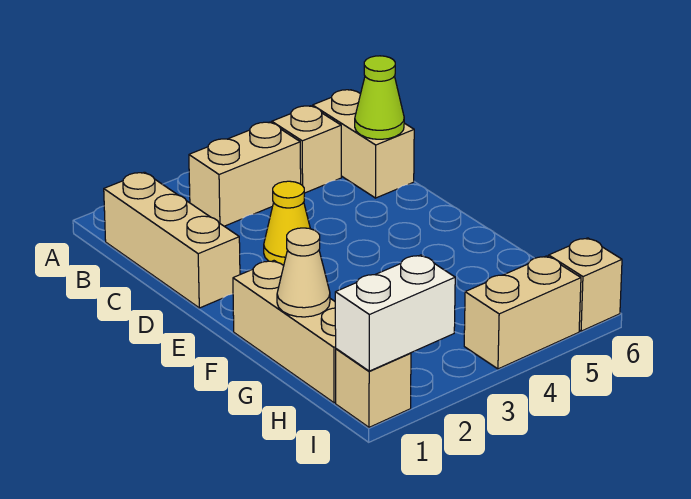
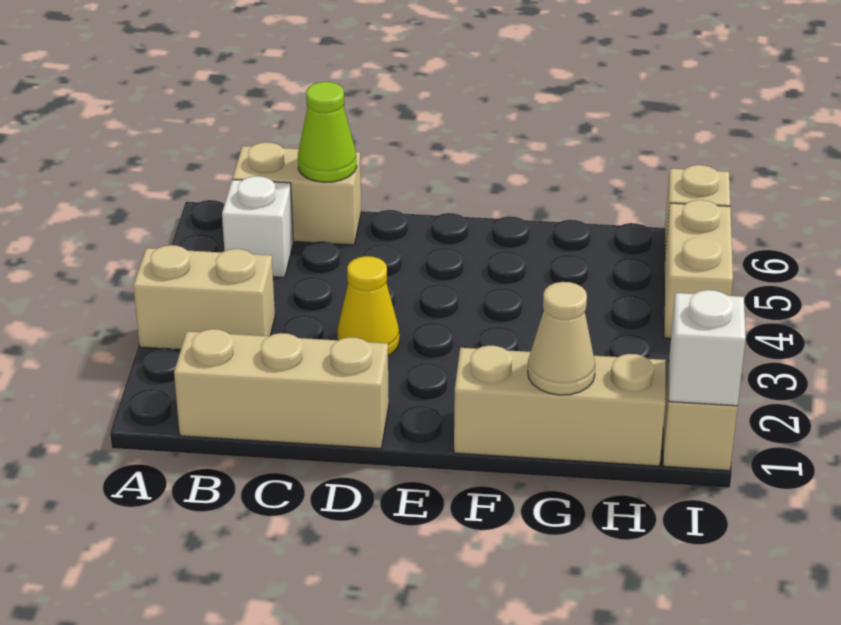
tan brick B3:B4 level 1 -> tan brick A3:B3 level 1
tan brick B5 level 1 -> white brick B5 level 1
white brick I1:I2 level 2 -> white brick I1 level 2

